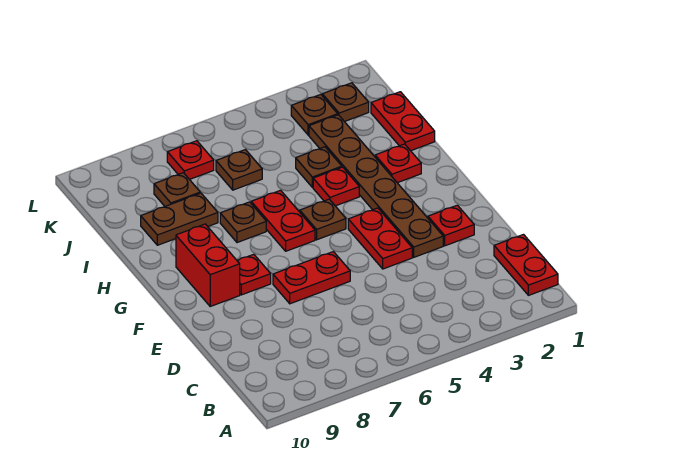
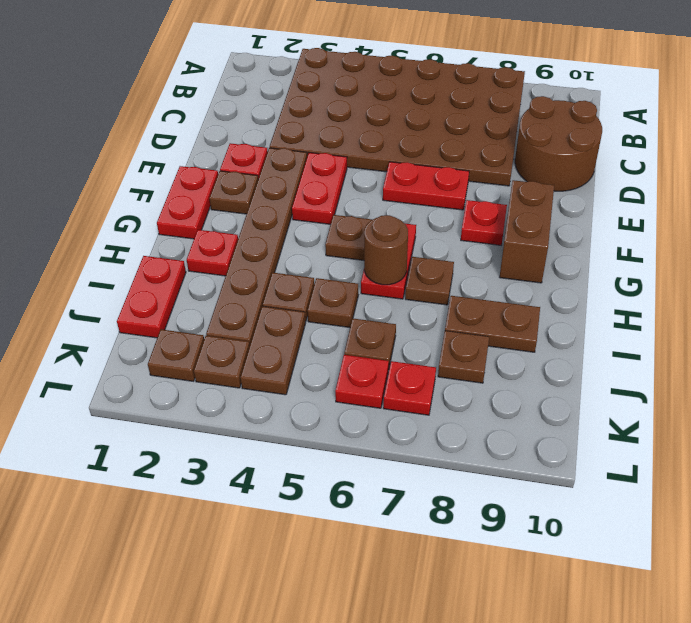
none -> brown plate A3:D8 level 1
red plate B1:C1 level 1 -> red plate F1:G1 level 1
none -> brown round brick C9:D10 level 1
none -> brown plate F2 level 1
red brick F9:G9 level 1 -> brown brick F9:G9 level 1
red plate H4 level 1 -> red plate K6 level 1
none -> brown round brick H6 level 2
none -> brown plate I5 level 1
none -> brown plate J4:K4 level 1

